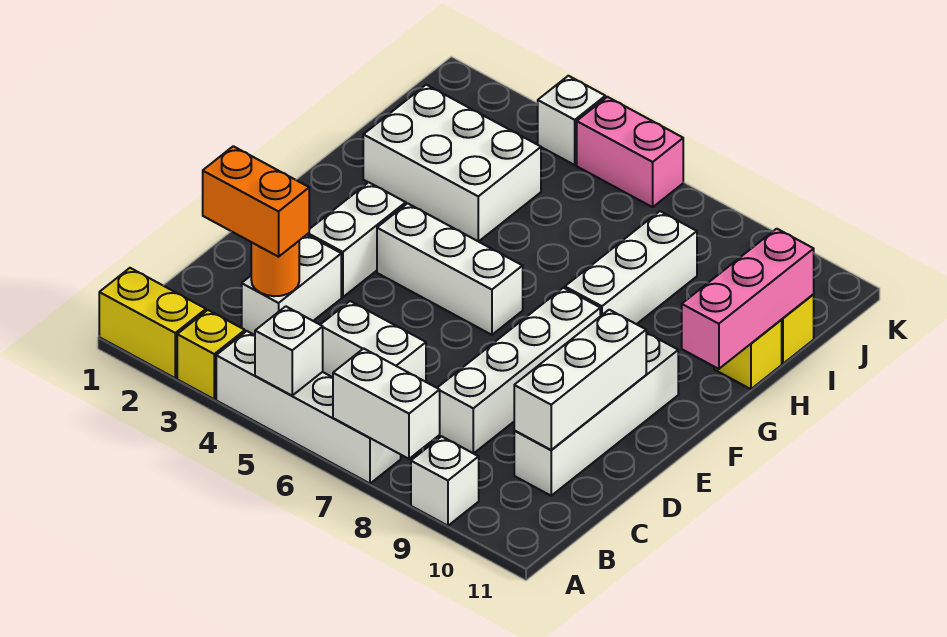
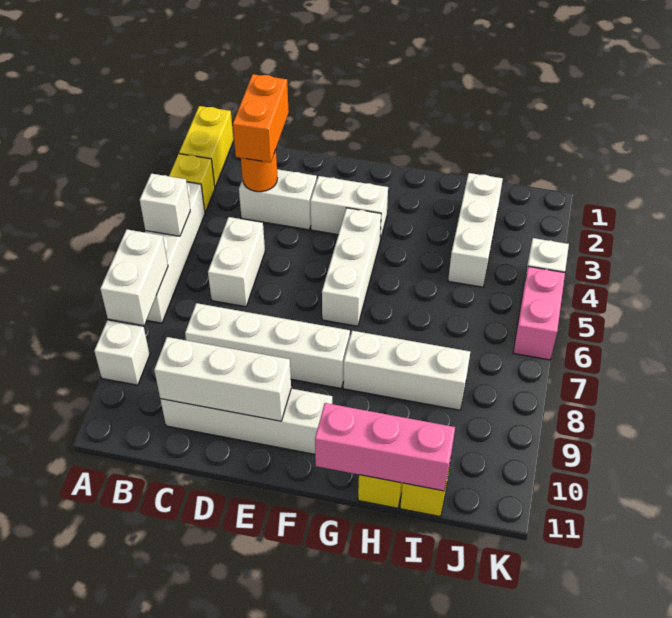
white brick H2:I4 level 1 -> white brick I2:I4 level 1

